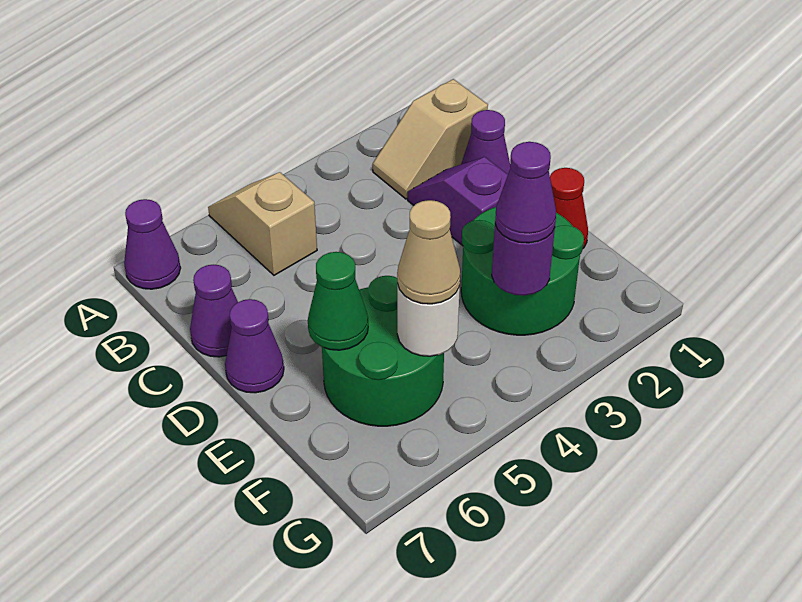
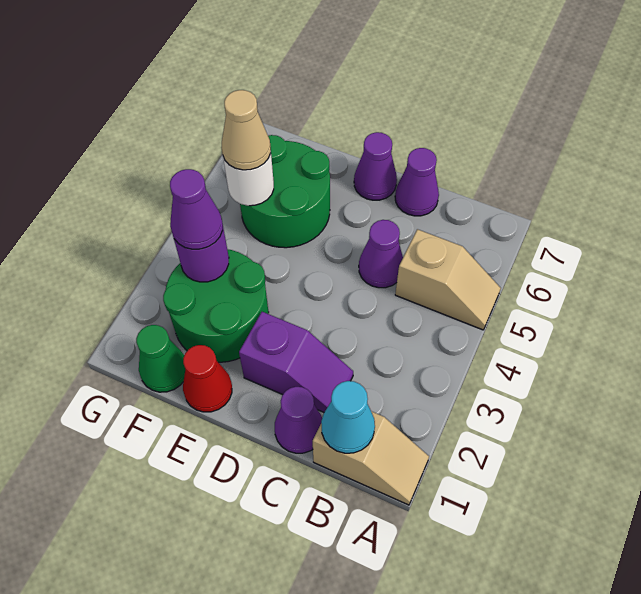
purple cone A7 level 1 -> purple cone C5 level 1
tan slope B1:B2 level 1 top 1 -> tan slope A1:B1 level 1 top B
none -> cyan cone B1 level 2
green cone E6 level 2 -> green cone F1 level 1

